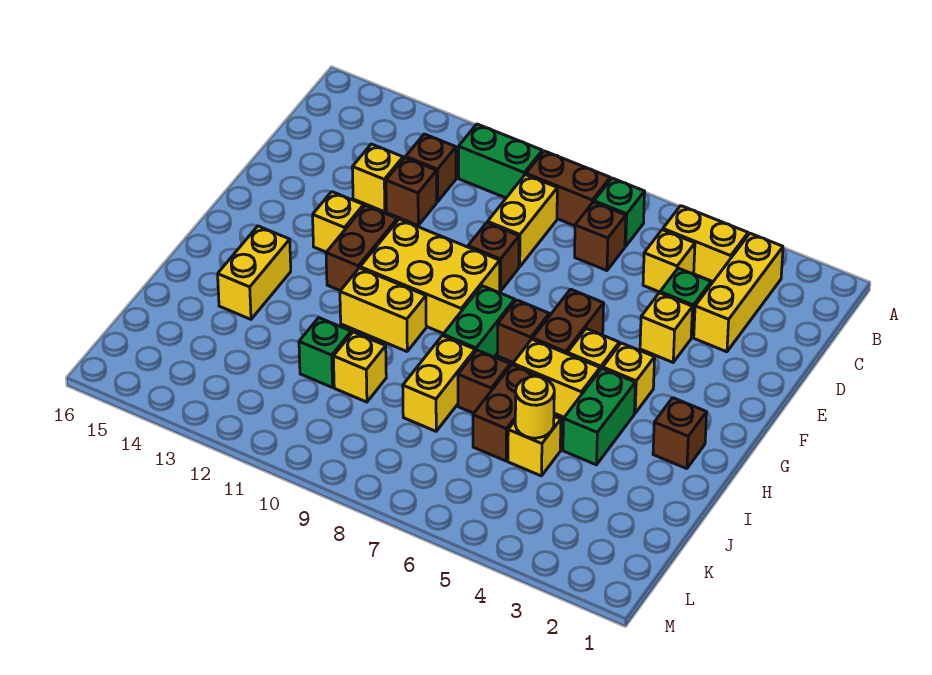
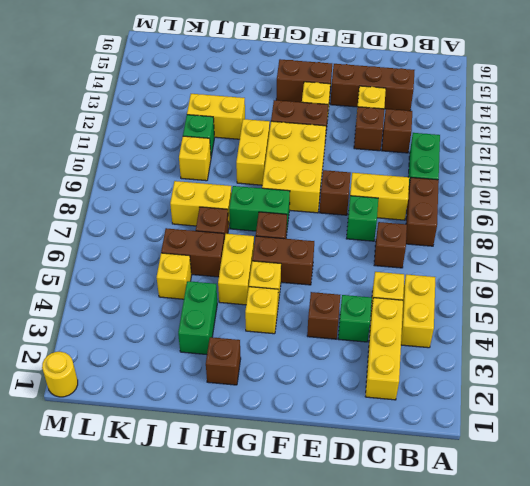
yellow brick B3:D3 level 1 -> yellow brick C2:C4 level 1
green brick B7 level 1 -> green brick D8 level 1
none -> brown brick C14:E14 level 1
yellow brick E4 level 1 -> brown brick E4 level 1
none -> brown brick F14:G14 level 1
green brick H4:I4 level 1 -> green brick I3:I4 level 1
yellow brick H14:I14 level 1 -> yellow brick I12:J12 level 1
yellow round brick J5 level 2 -> yellow round brick M1 level 1

